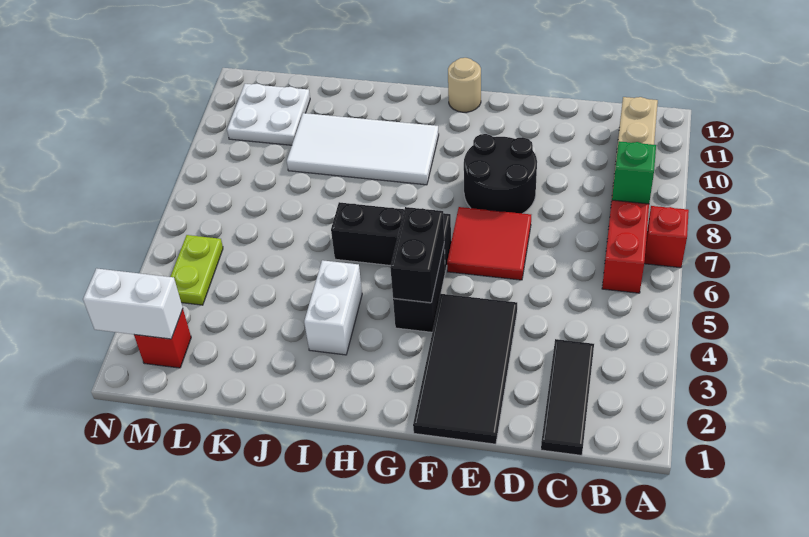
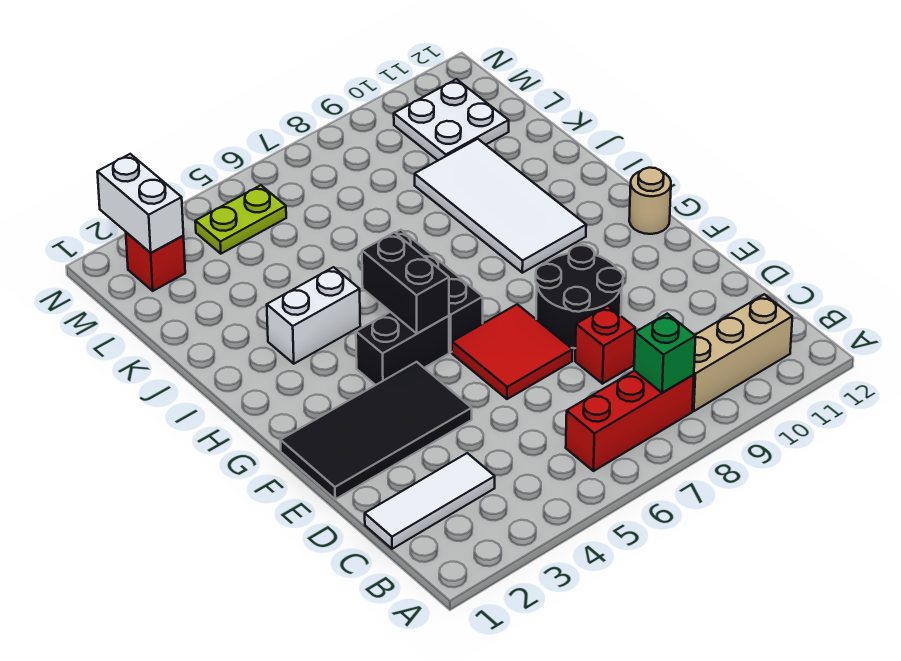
red brick A7 level 1 -> red brick D8 level 1
black tile C1:C3 level 1 -> white tile C1:C3 level 1
black brick G4:G5 level 2 -> black brick G5:H5 level 2

